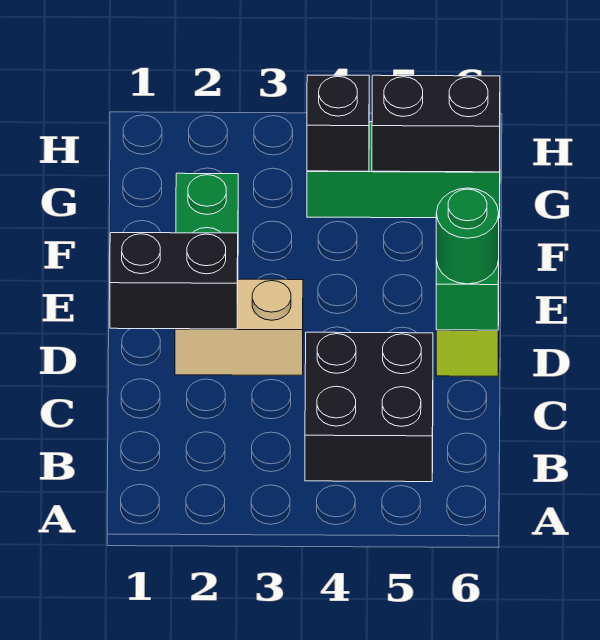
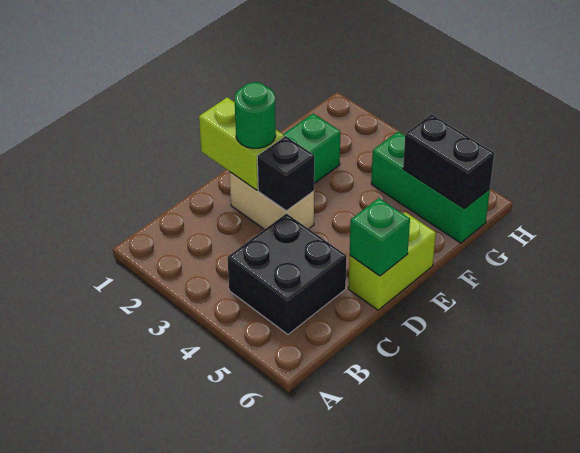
black brick D1:D2 level 2 -> lime brick D1:D2 level 2
green round brick D6 level 3 -> green round brick D2 level 3
black brick G4 level 2 -> black brick D3 level 2

